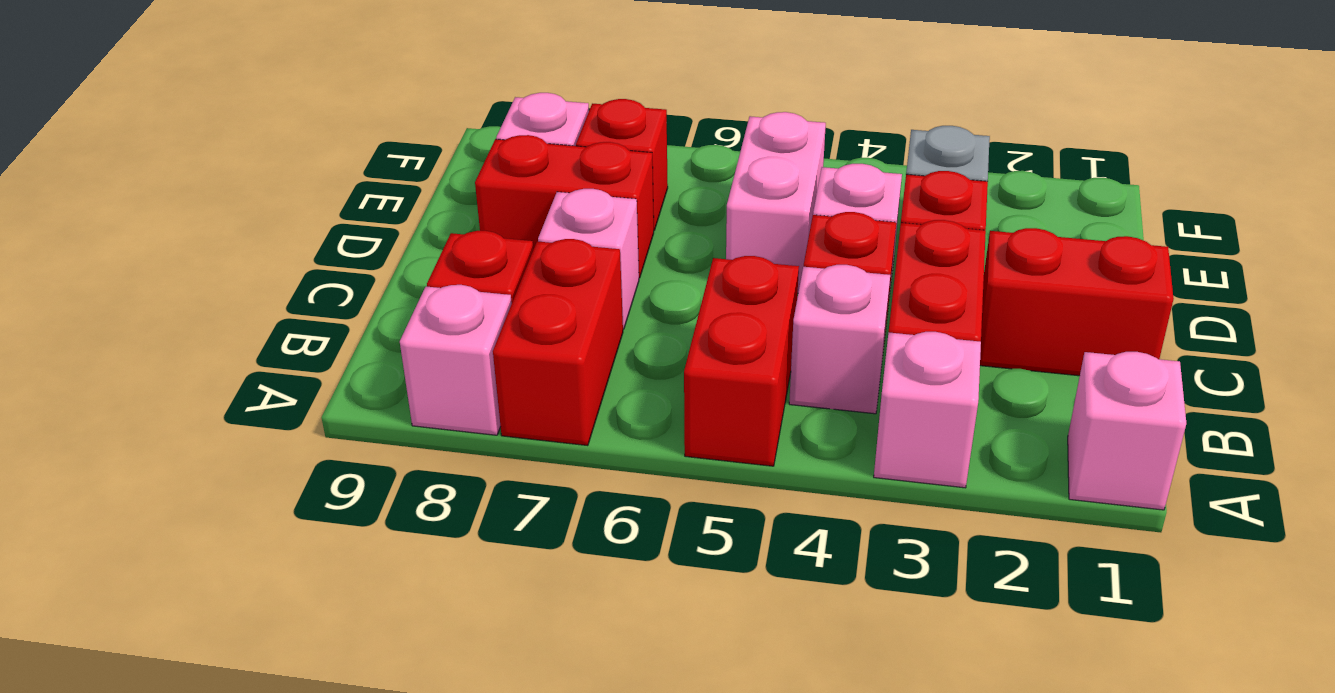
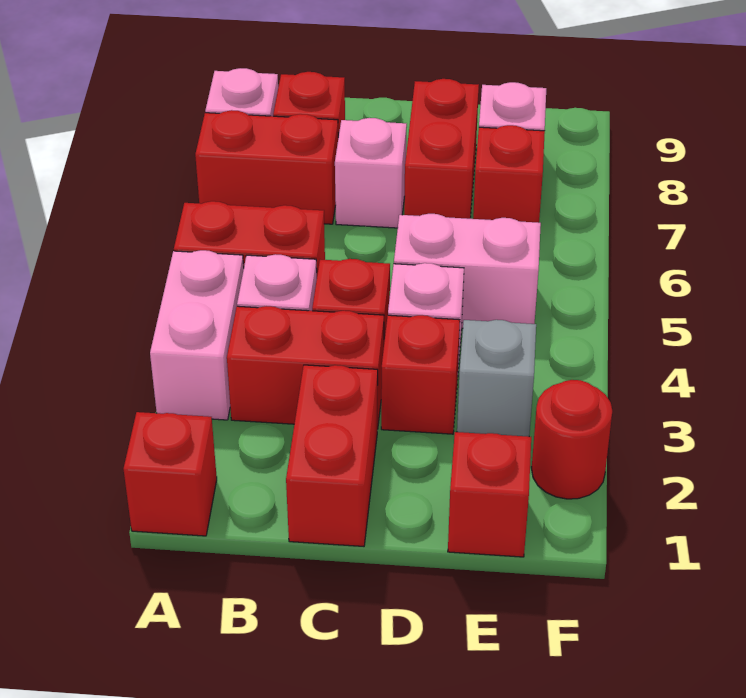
pink brick A1 level 1 -> red brick A1 level 1
pink brick A3 level 1 -> pink brick A3:A4 level 1
none -> red brick E1 level 1
none -> red round brick F2 level 1

